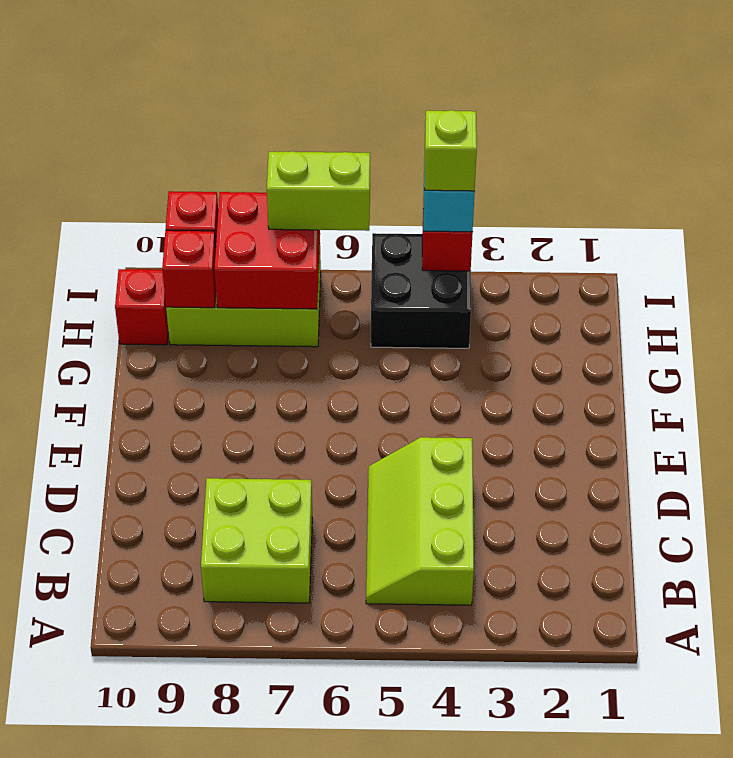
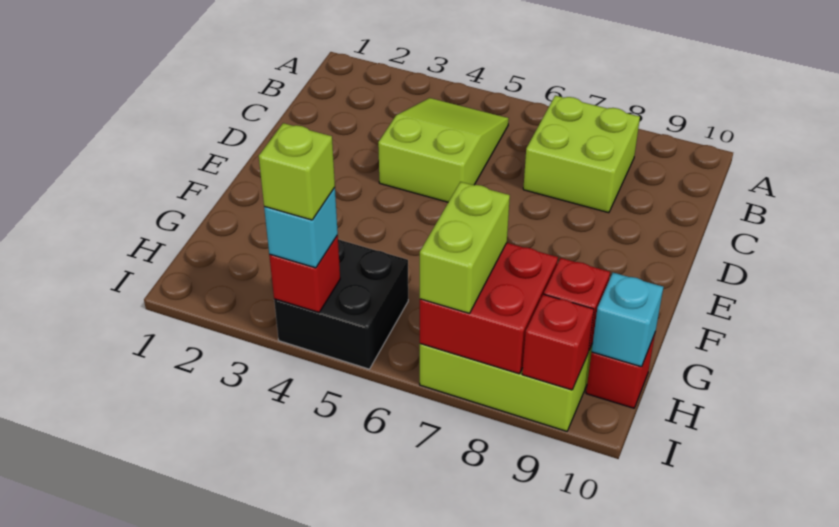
lime slope B4:D5 level 1 top 4 -> lime slope B4:D5 level 1 top D
none -> cyan brick H10 level 2
lime brick I6:I7 level 3 -> lime brick H7:I7 level 3

